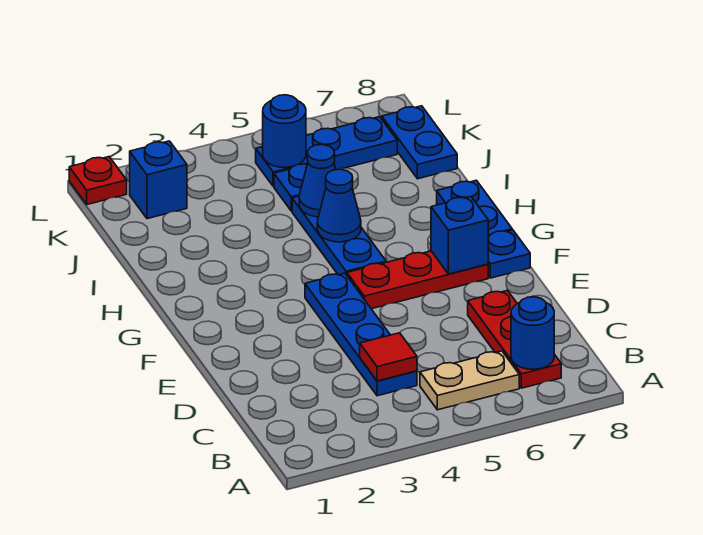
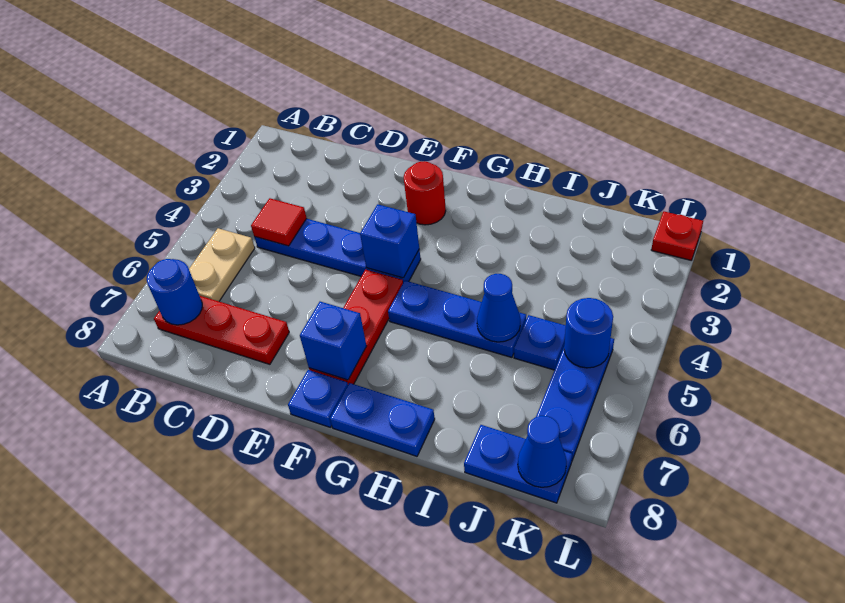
none -> red round brick F2 level 1
blue cone H5 level 2 -> blue cone K8 level 2
blue brick K2 level 1 -> blue brick F4 level 2

